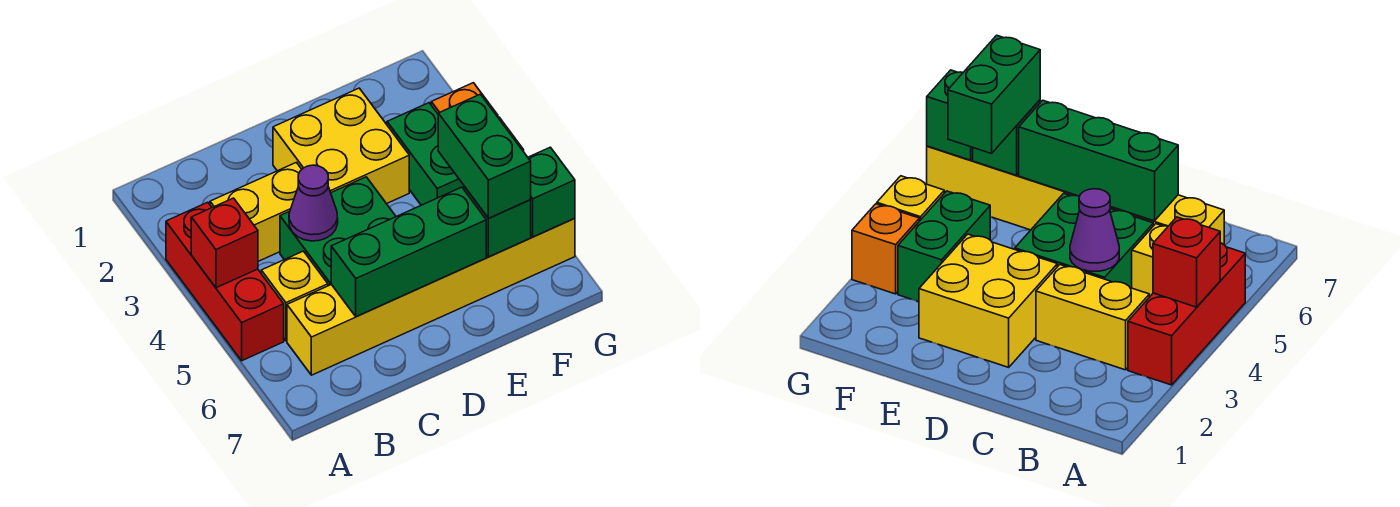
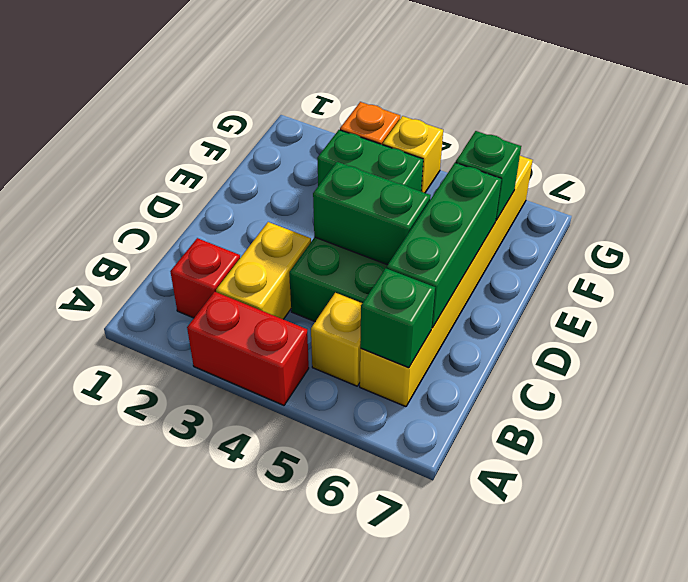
red brick A3:A5 level 1 -> red brick A3:A4 level 1
red brick A4 level 2 -> red brick B2 level 1
purple cone C4 level 2 -> none
yellow brick D2:E3 level 1 -> none
green brick F5:F6 level 3 -> green brick D4:D5 level 2
green brick G6 level 2 -> green brick B6 level 2

